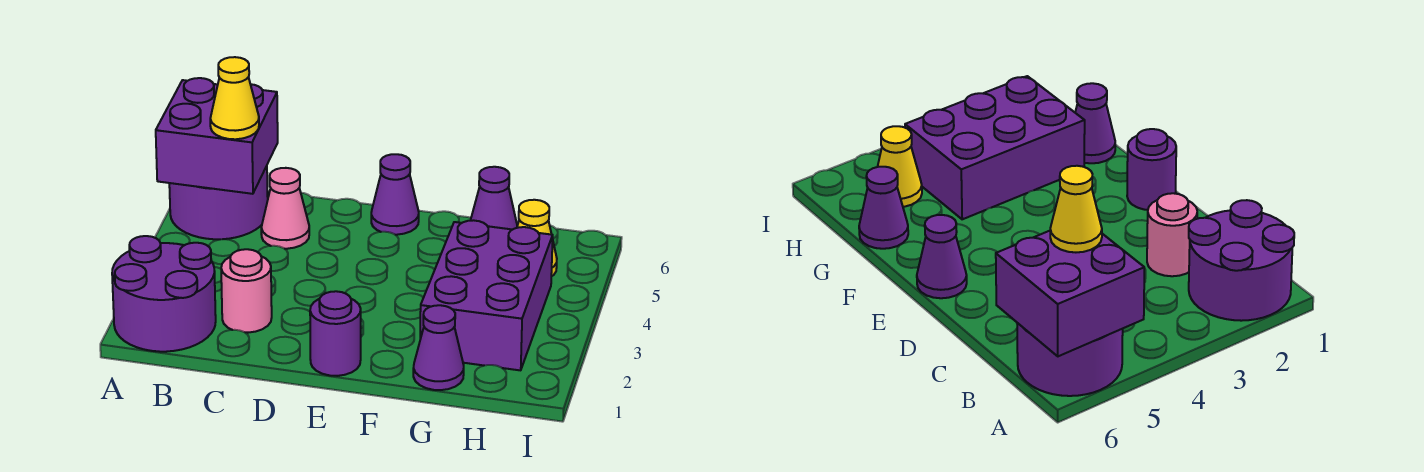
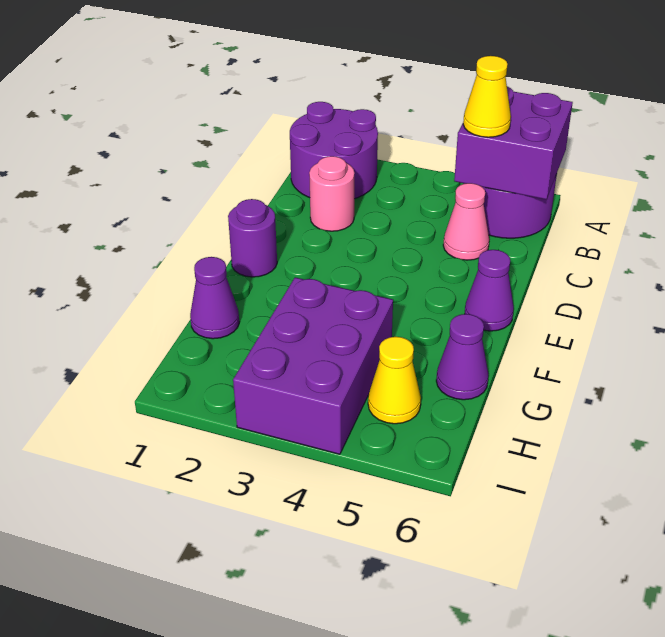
purple brick G2:H4 level 1 -> purple brick G3:I4 level 1

